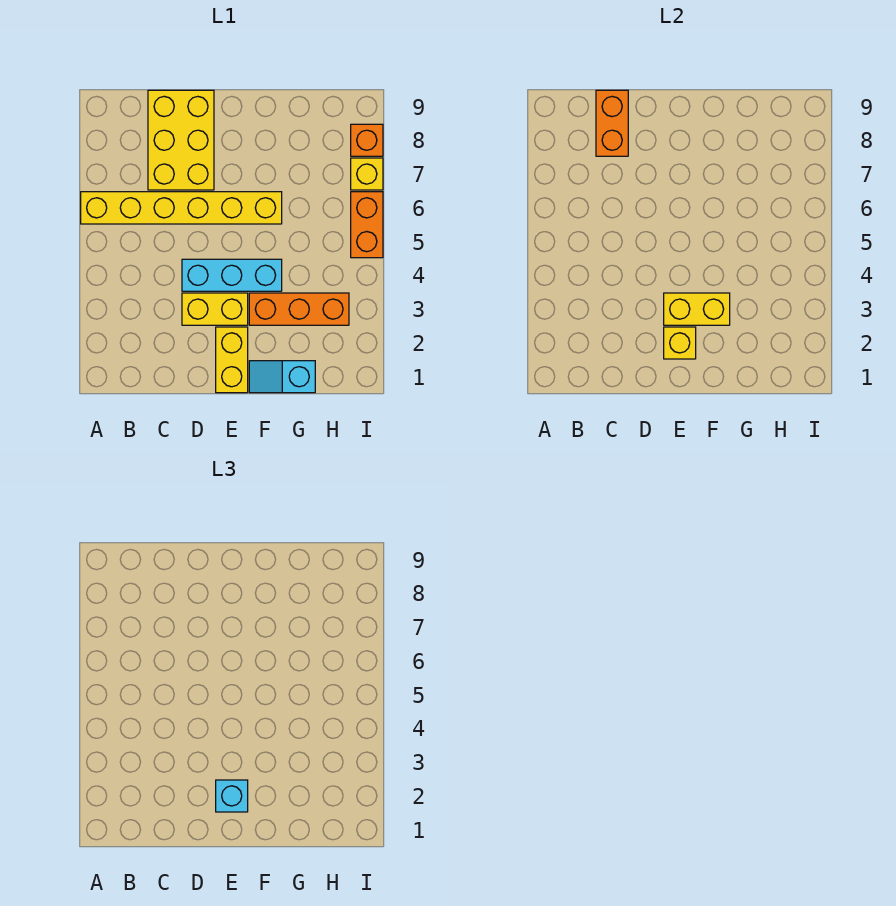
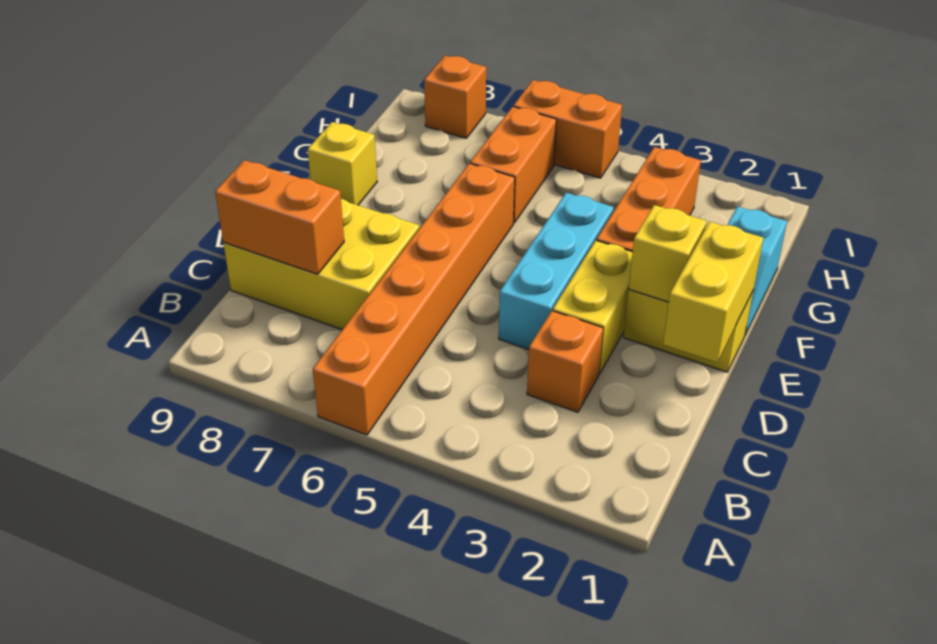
yellow brick A6:F6 level 1 -> orange brick A6:F6 level 1
none -> orange brick C3 level 1
cyan brick E2 level 3 -> none
yellow brick E3:F3 level 2 -> yellow brick D1:E1 level 2
none -> orange brick G6:H6 level 1
yellow brick I7 level 1 -> yellow brick F9 level 1

